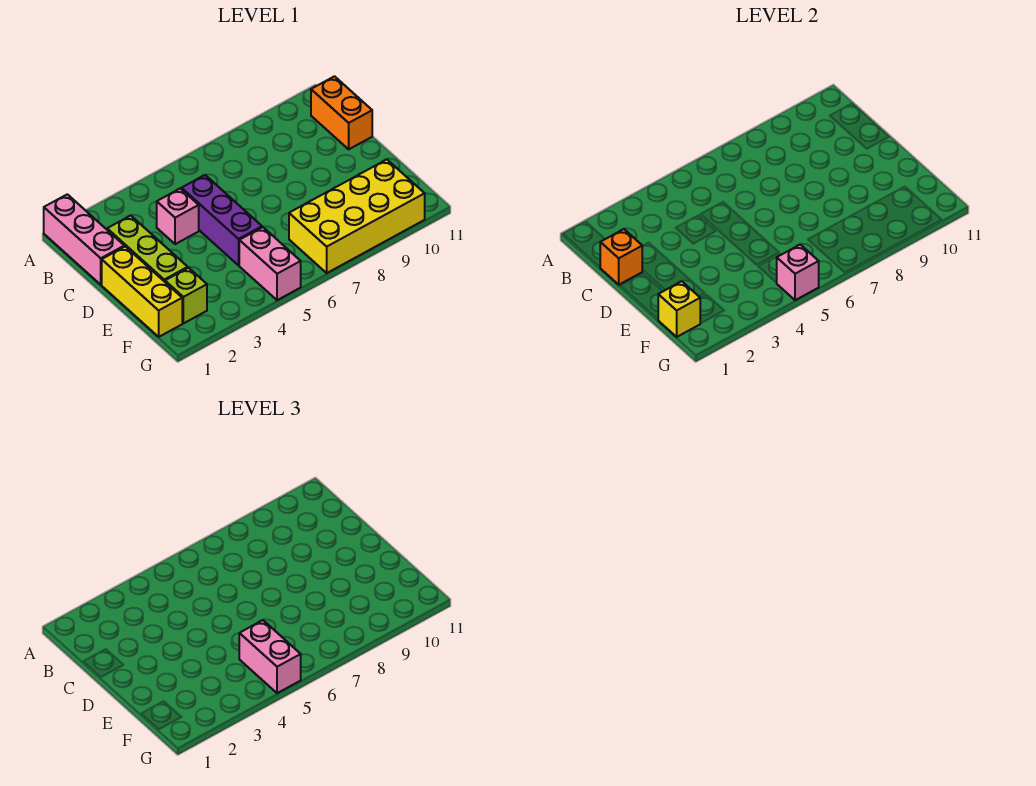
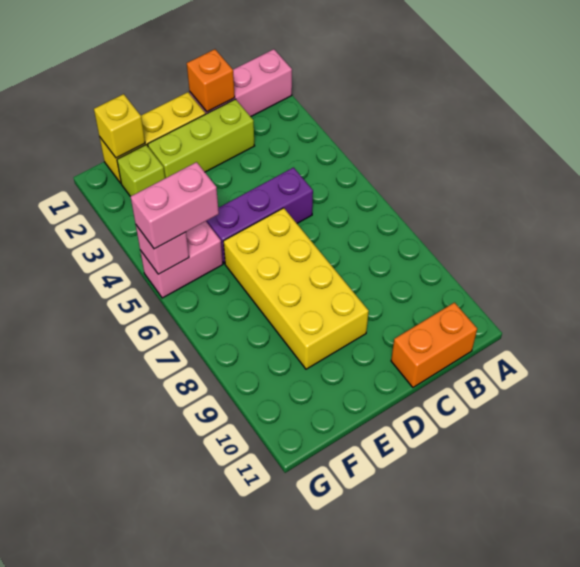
pink brick C4 level 1 -> none
yellow brick F7:G10 level 1 -> yellow brick D6:E9 level 1

